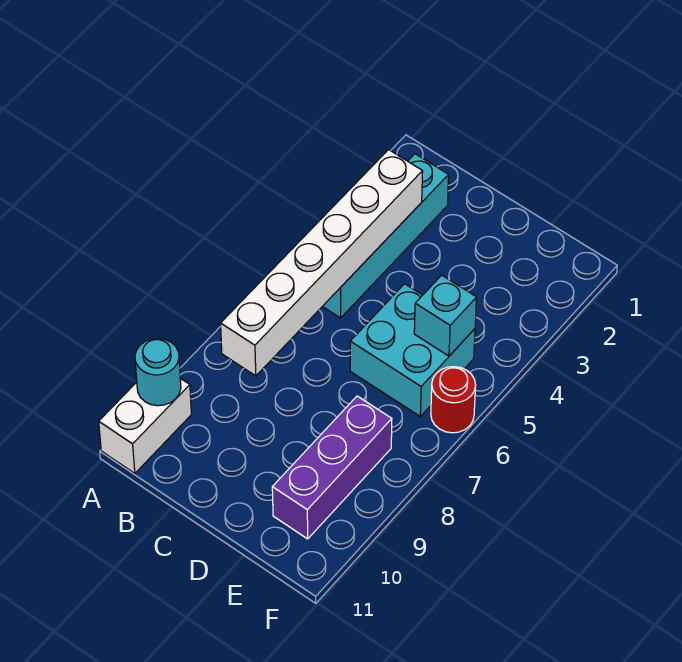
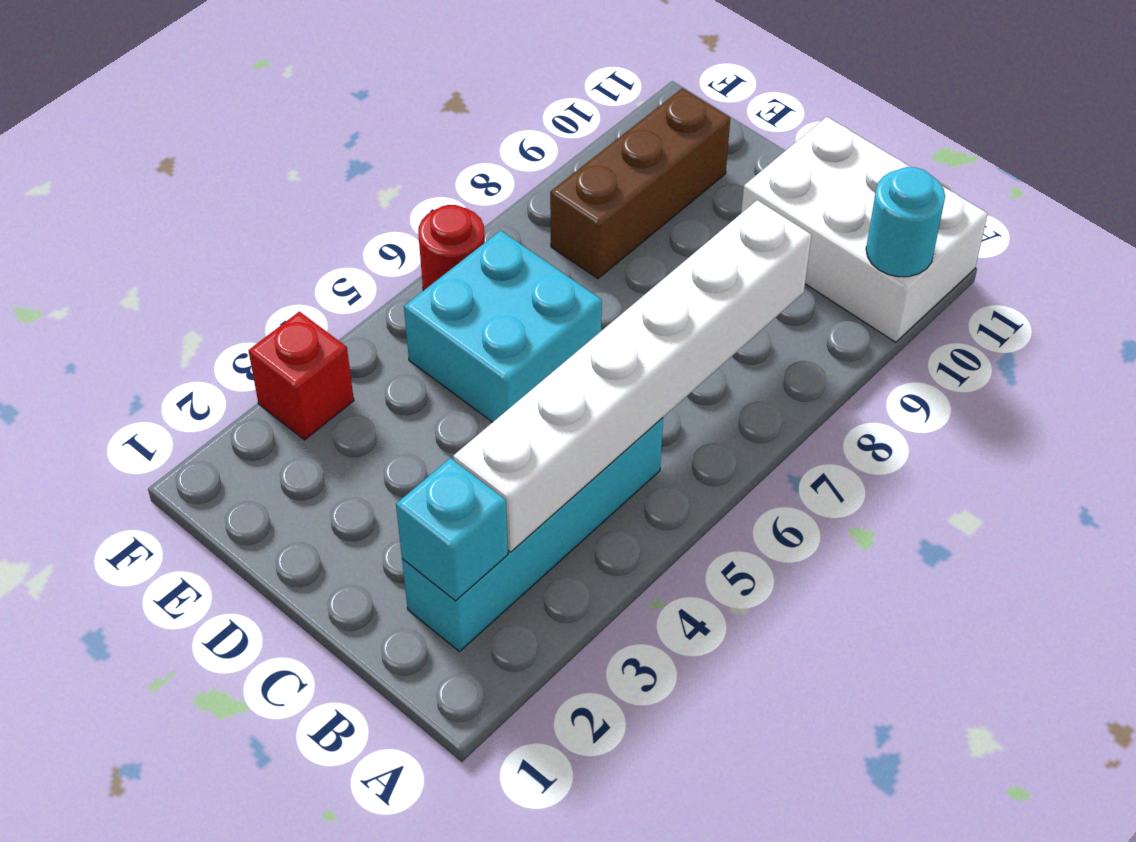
white brick A10:A11 level 1 -> white brick A10:C11 level 1
cyan brick E5 level 2 -> cyan brick B2 level 2
purple brick E8:E10 level 1 -> brown brick E8:E10 level 1
none -> red brick F3 level 1

